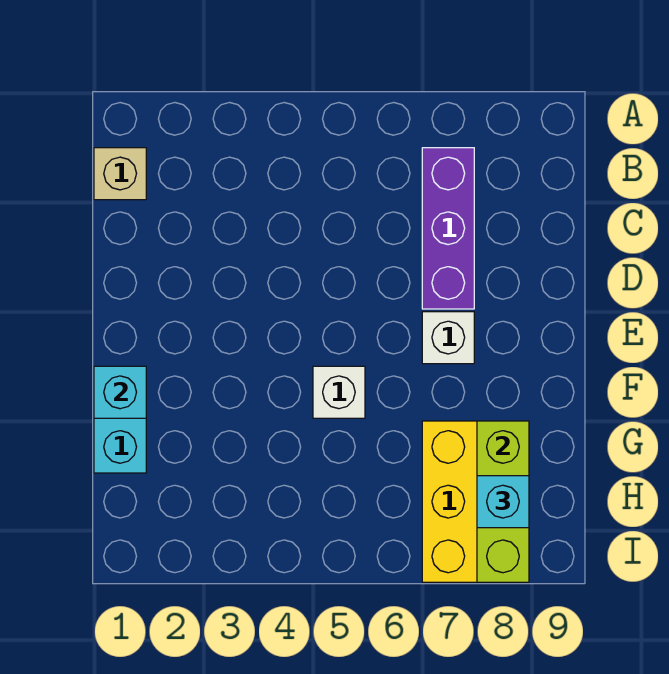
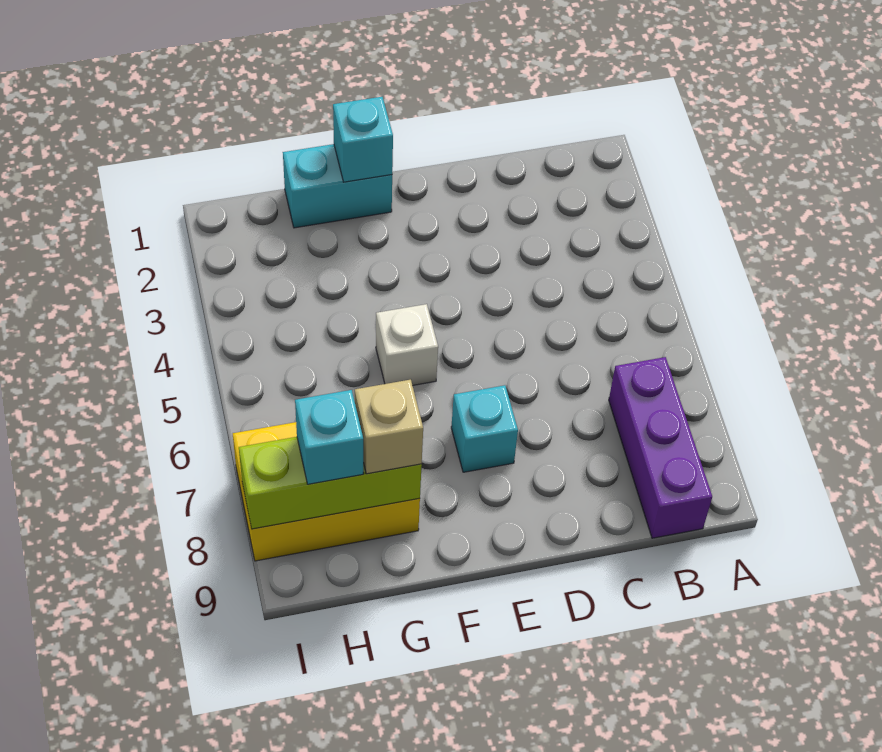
tan brick B1 level 1 -> tan brick G8 level 3
purple brick B7:D7 level 1 -> purple brick B7:B9 level 1
white brick E7 level 1 -> cyan brick E7 level 1

